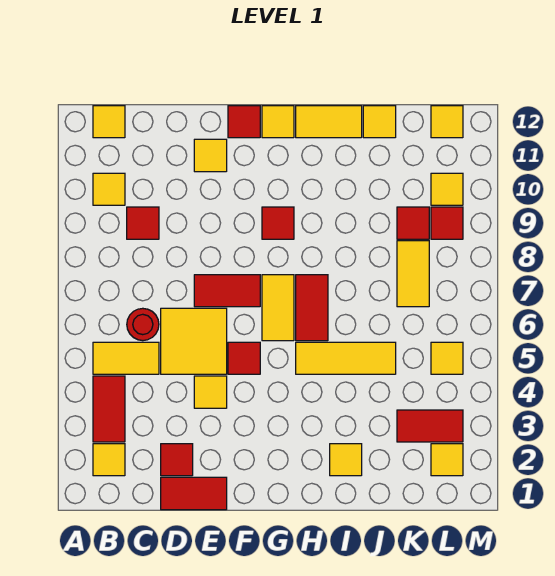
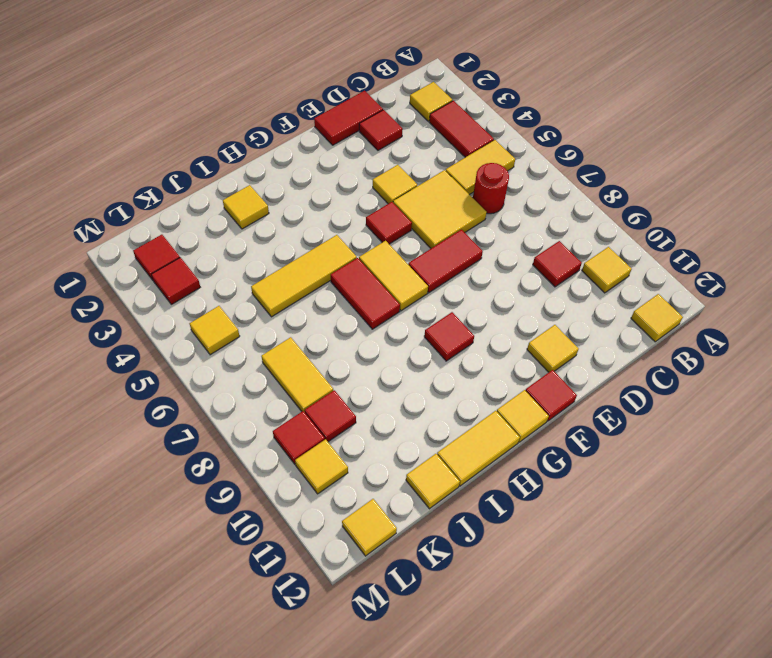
red tile K3:L3 level 1 -> red tile L3 level 1
yellow tile L2 level 1 -> red tile L2 level 1

